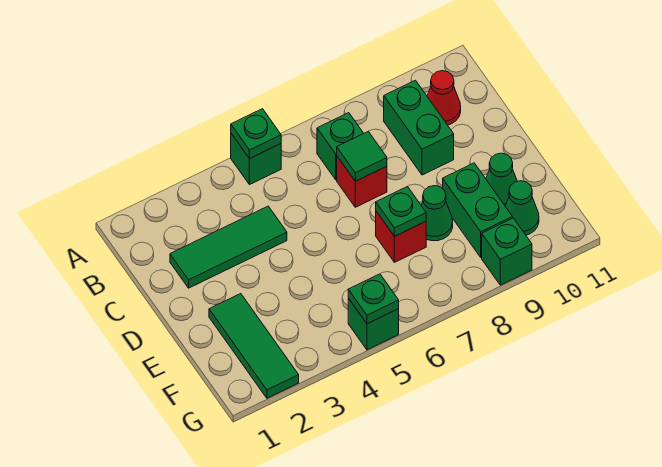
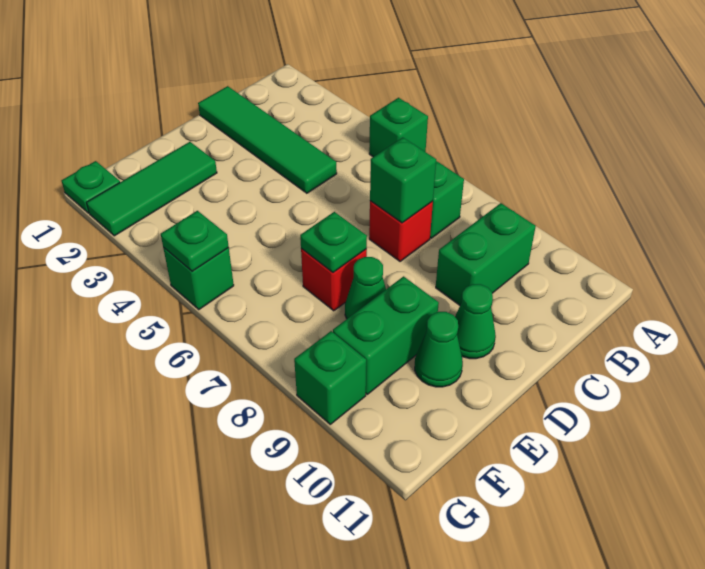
green plate A5 level 2 -> green plate G1 level 1
red cone B10 level 1 -> none
green tile C2:C4 level 1 -> green tile C1:C4 level 1
green tile C7 level 2 -> green brick C7 level 2
green cone F10 level 1 -> green cone D10 level 1

